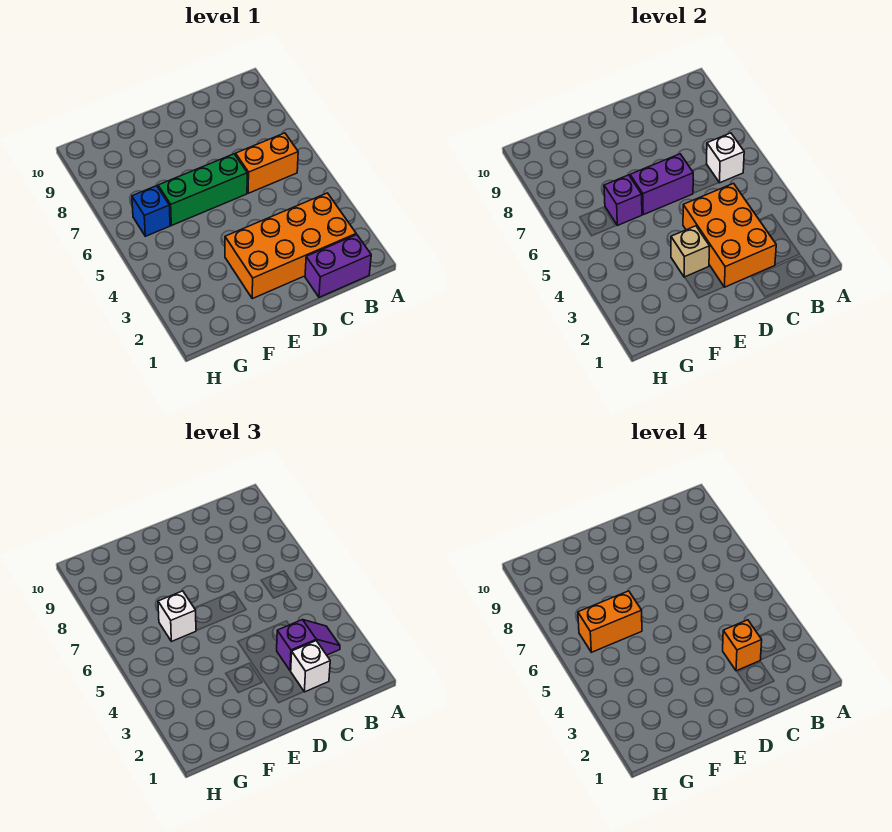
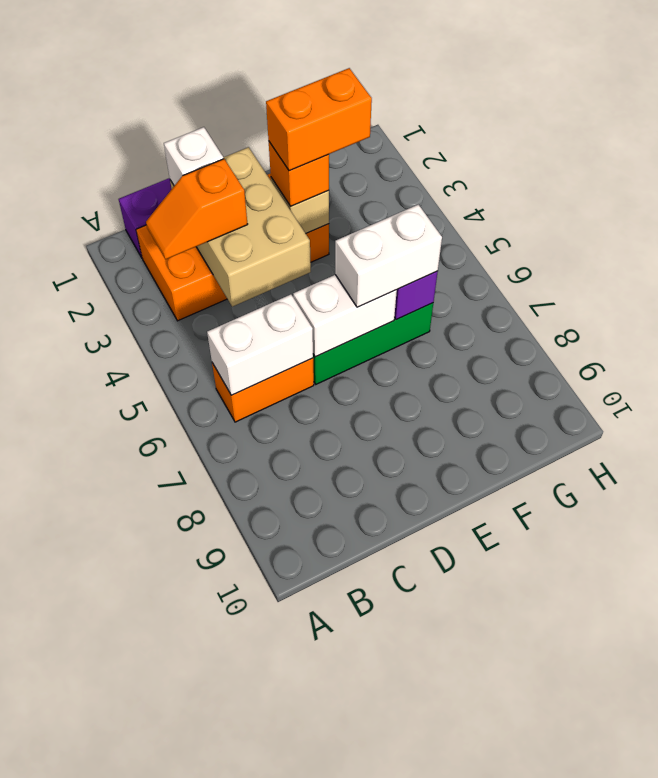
purple slope B3:C3 level 3 top C -> orange slope B3:C3 level 3 top C
white brick B6 level 2 -> white brick B6:C6 level 2
orange brick C2:D4 level 2 -> tan brick C2:D4 level 2
orange brick C3 level 4 -> orange brick E3 level 3
purple brick D6:E6 level 2 -> white brick D6:E6 level 2
white brick F6 level 3 -> white brick E6:F6 level 3
orange brick F6:G6 level 4 -> orange brick E3:F3 level 4
blue brick G6 level 1 -> none

